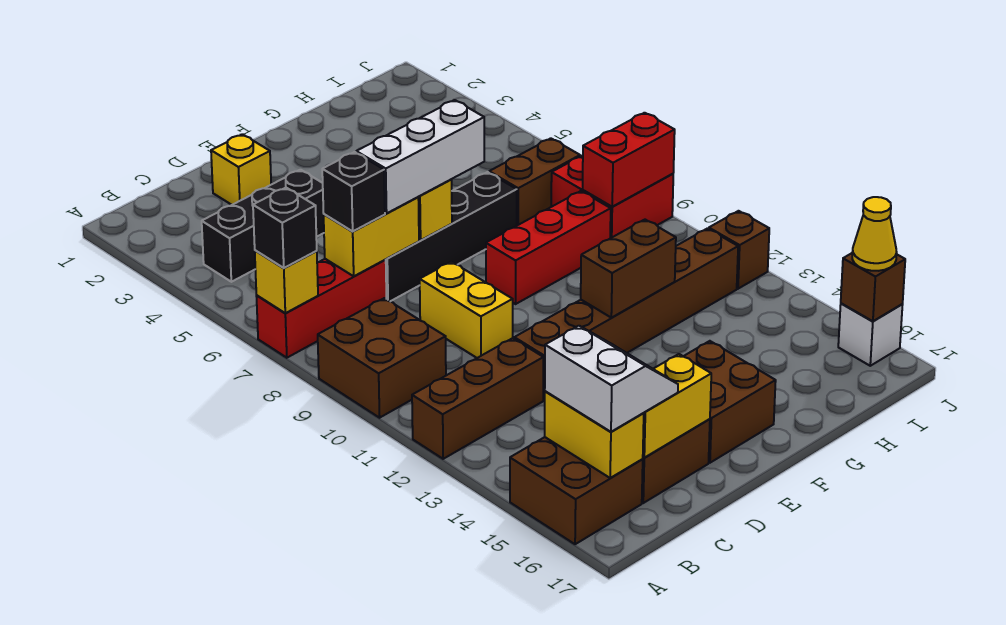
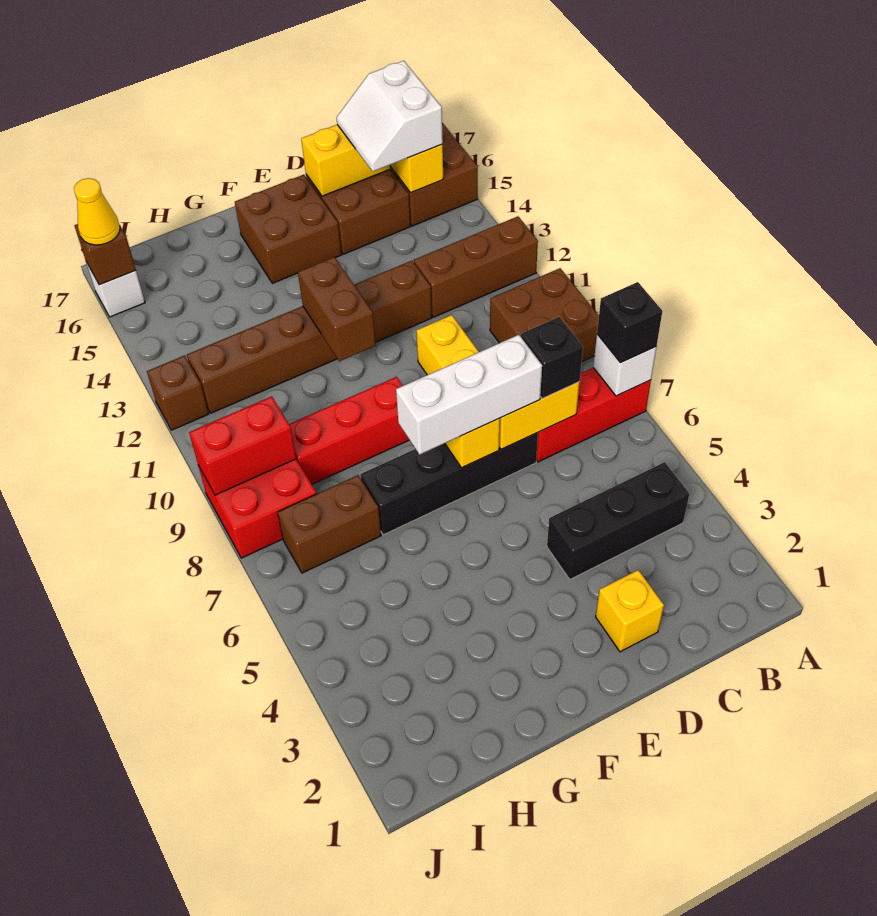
yellow brick A7 level 2 -> white brick A7 level 2
brown brick F12:G12 level 2 -> brown brick F11:F12 level 2

